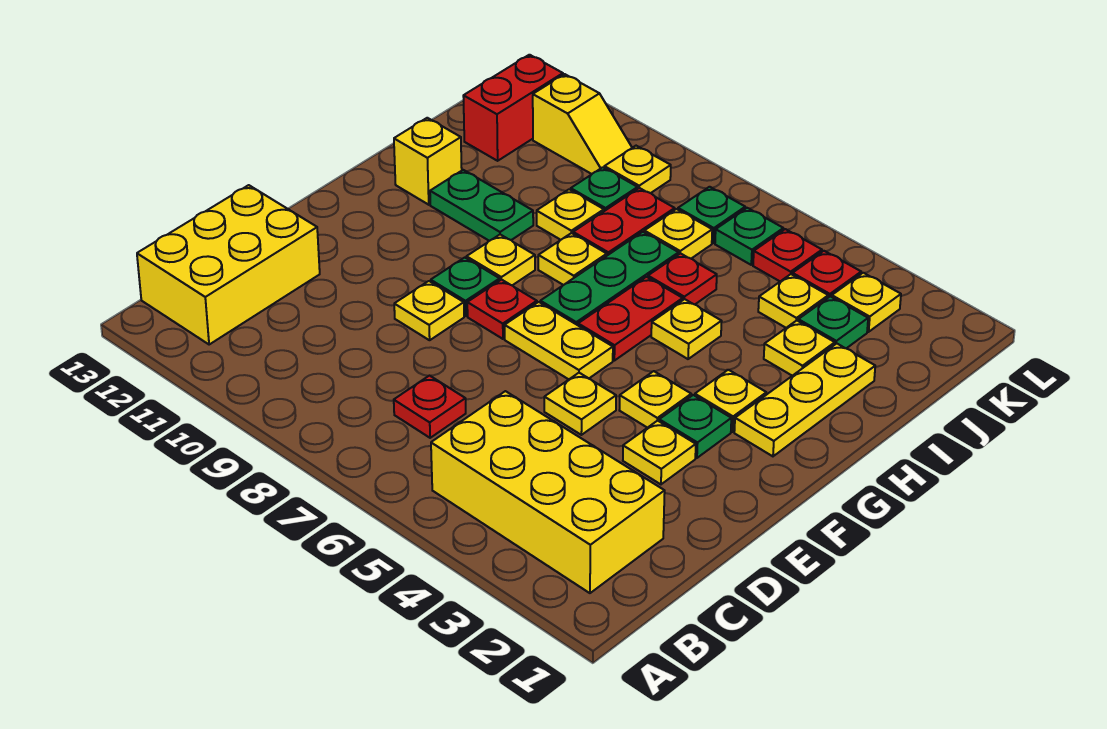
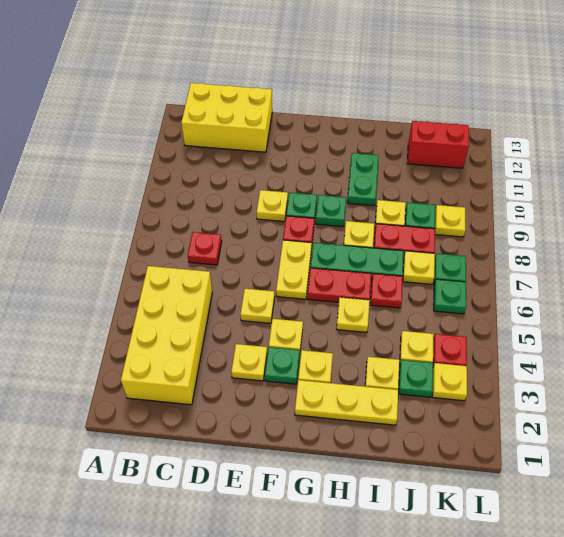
yellow plate G9 level 1 -> green plate G9 level 1
yellow brick H12 level 1 -> none
red plate K5 level 1 -> none
yellow slope K10:K11 level 1 top 11 -> none

